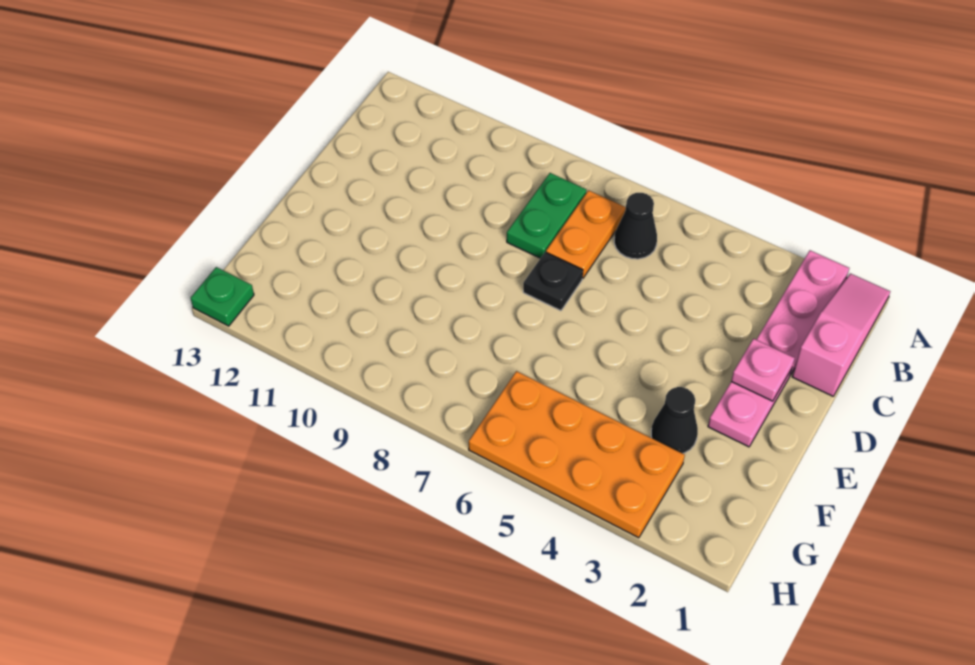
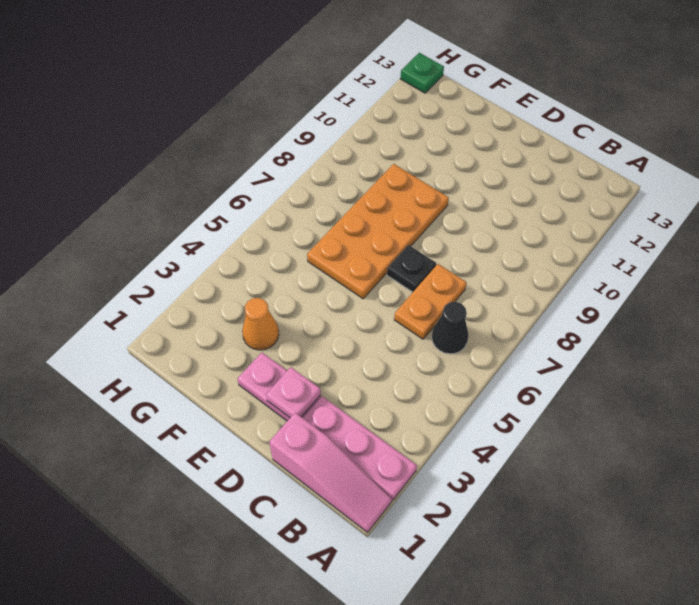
orange plate B7:C7 level 1 -> orange plate C6:C7 level 1
green plate B8:C8 level 1 -> none
black cone F3 level 1 -> orange cone F3 level 1
orange plate G3:H6 level 1 -> orange plate E6:F9 level 1

